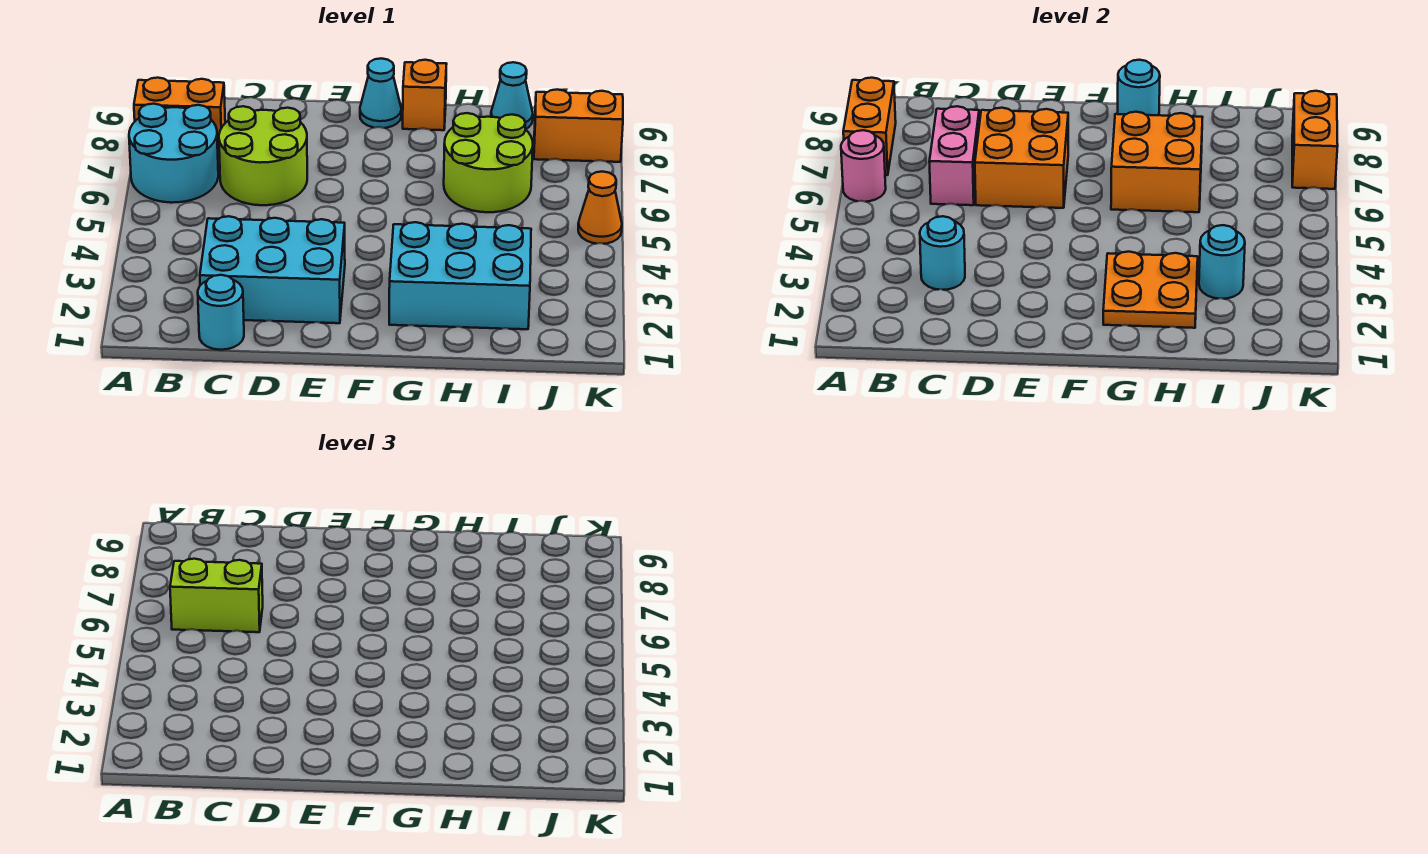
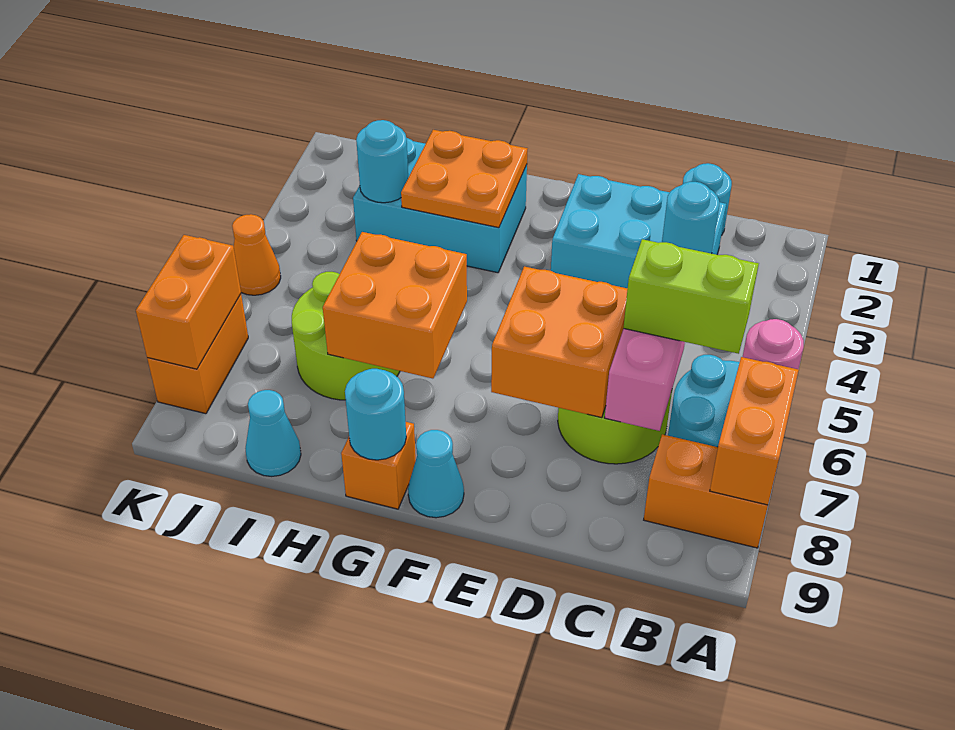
orange brick J8:K8 level 1 -> orange brick K7:K8 level 1

